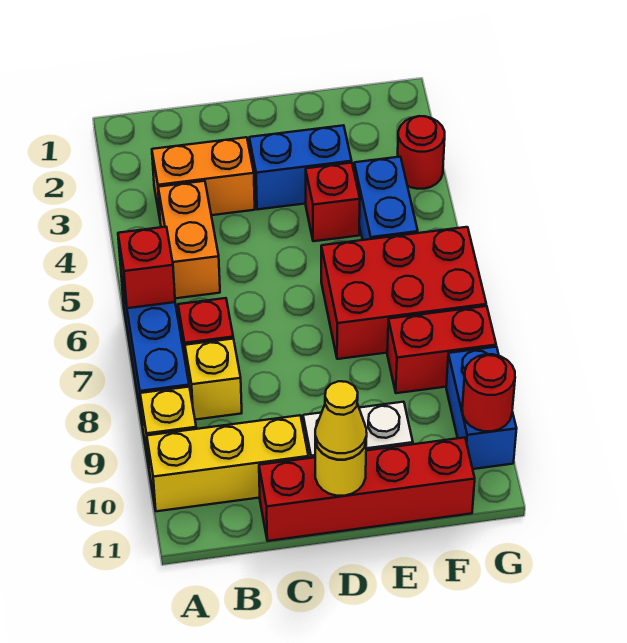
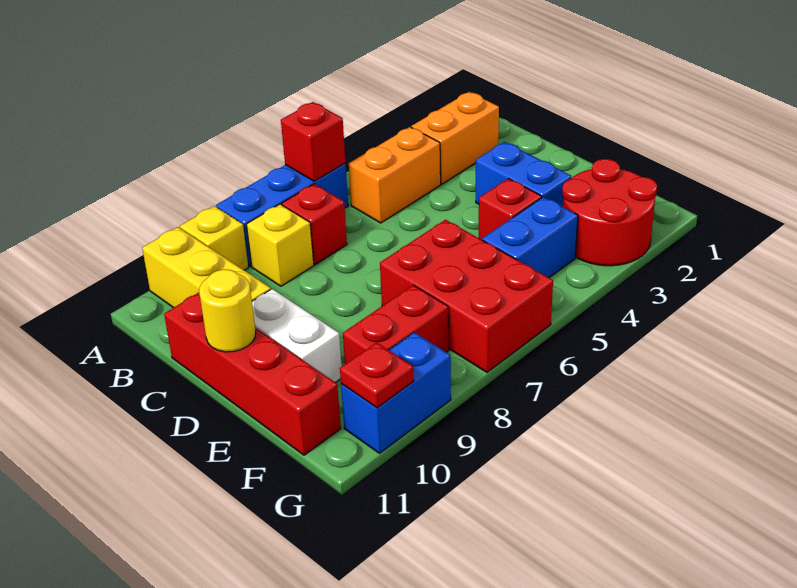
orange brick B3:C3 level 1 -> orange brick B2:B3 level 1
yellow cone D11 level 3 -> none
red brick F8:G8 level 1 -> red brick F8:F9 level 1
red round brick G3 level 1 -> red round brick F2:G3 level 1
red round brick G10 level 2 -> red plate G10 level 2

